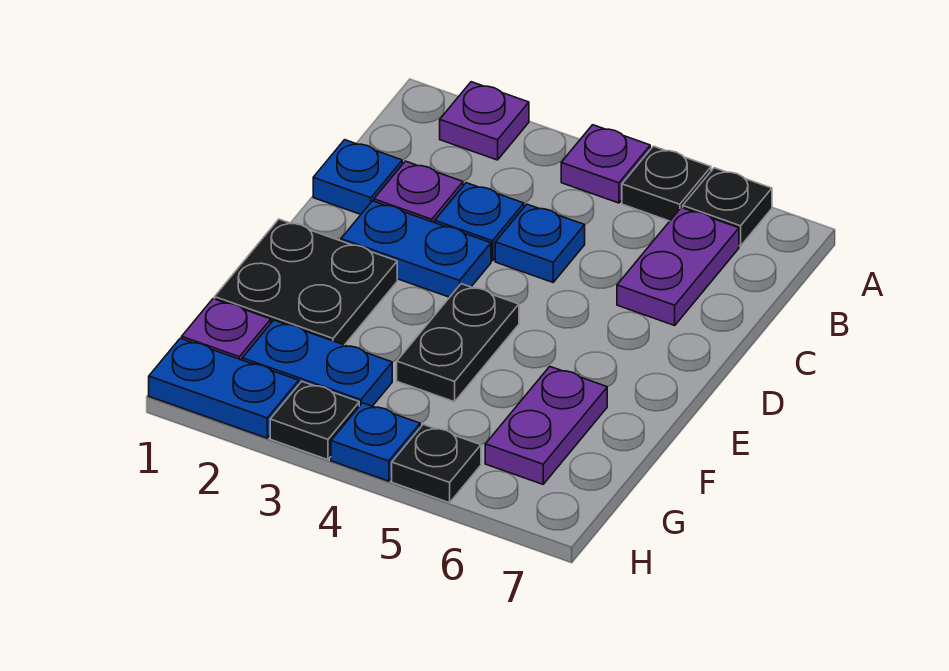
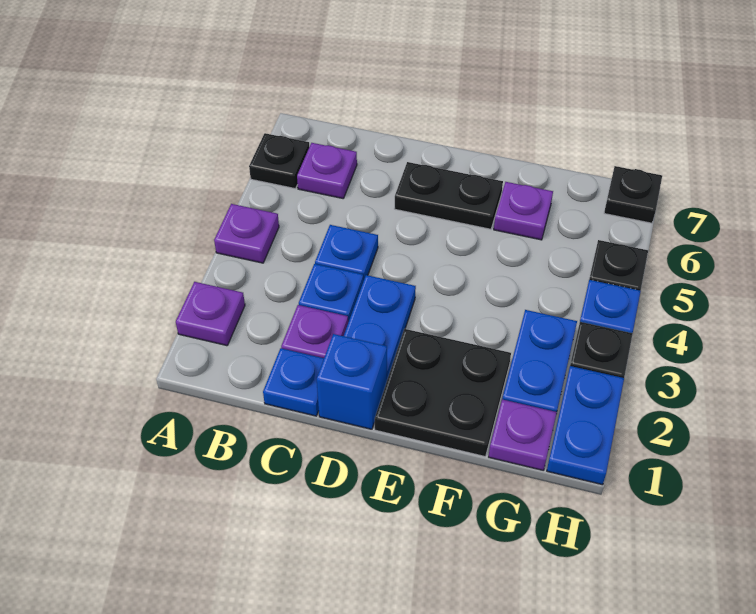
black plate A5 level 1 -> black plate H7 level 1
purple plate B6:C6 level 1 -> purple plate B6 level 1
none -> blue brick D1 level 1
black plate E4:F4 level 1 -> black plate D6:E6 level 1
purple plate F6:G6 level 1 -> purple plate F6 level 1

